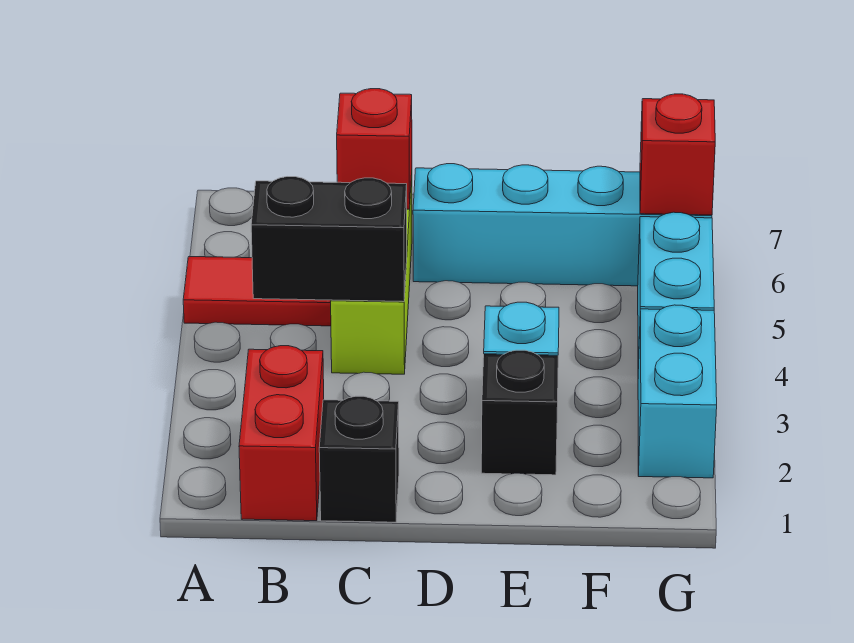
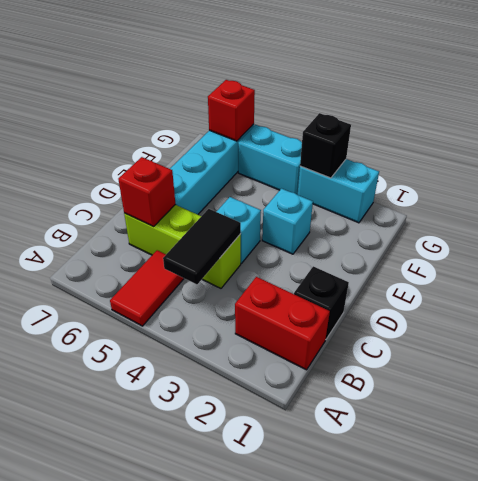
black brick B4:C4 level 2 -> black tile B4:C4 level 2
none -> cyan brick D4 level 1
black brick E2 level 1 -> black brick G3 level 2

